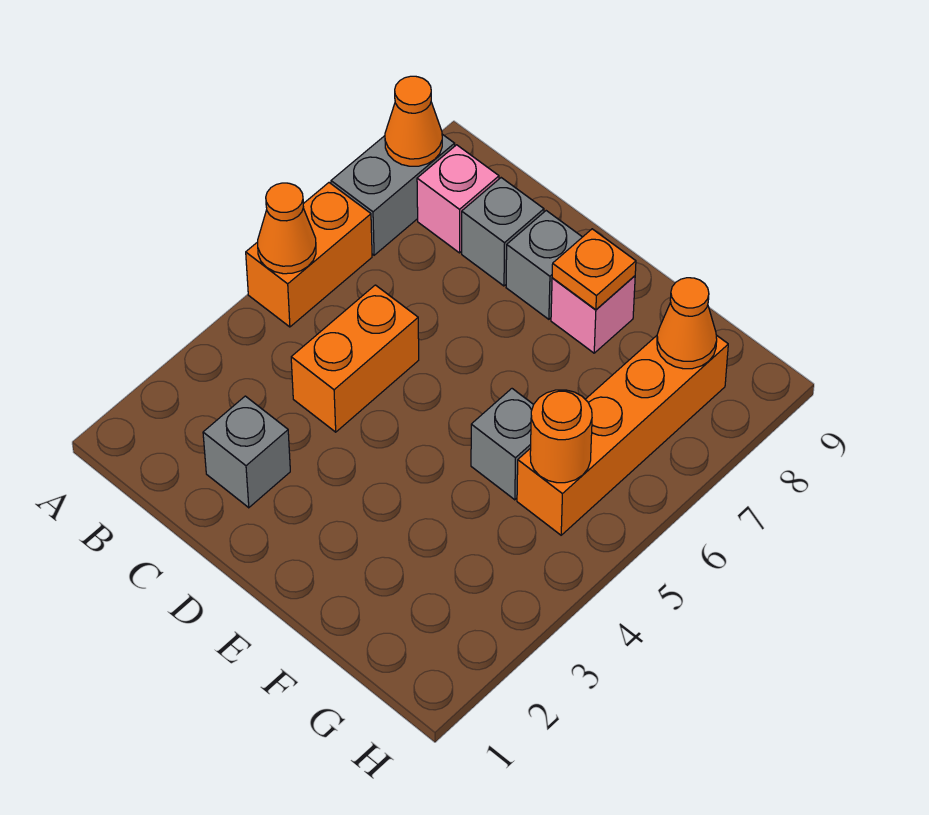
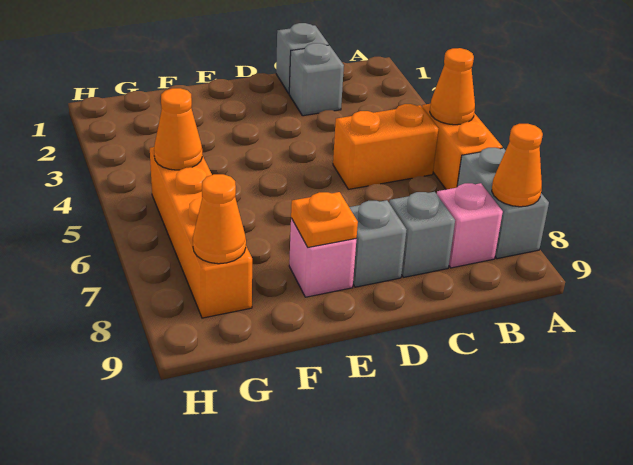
orange brick C4:C5 level 1 -> orange brick B5:C5 level 1
grey brick F5 level 1 -> grey brick C1 level 1
orange round brick G5 level 2 -> orange cone G5 level 2

